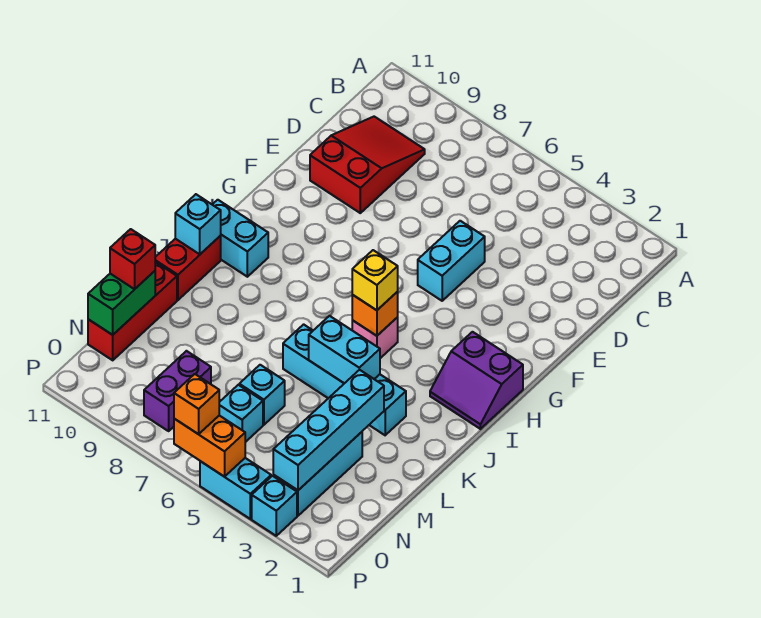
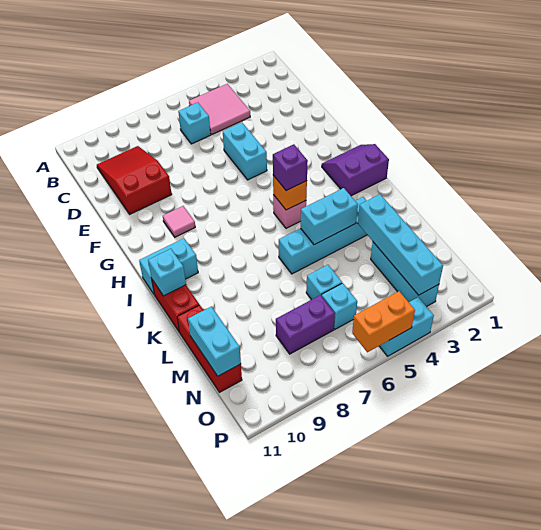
none -> pink tile B4:C5 level 1
none -> pink tile G9 level 1
purple slope H1:I2 level 1 top H -> purple slope H1:I2 level 1 top I
yellow brick I5 level 3 -> purple brick I5 level 3
green brick M11:N11 level 2 -> cyan brick M11:N11 level 2
red brick M11 level 3 -> none
purple brick N8:O8 level 1 -> purple brick N7:N8 level 1
cyan brick P3 level 1 -> cyan brick C6 level 1
orange brick P6 level 3 -> none

